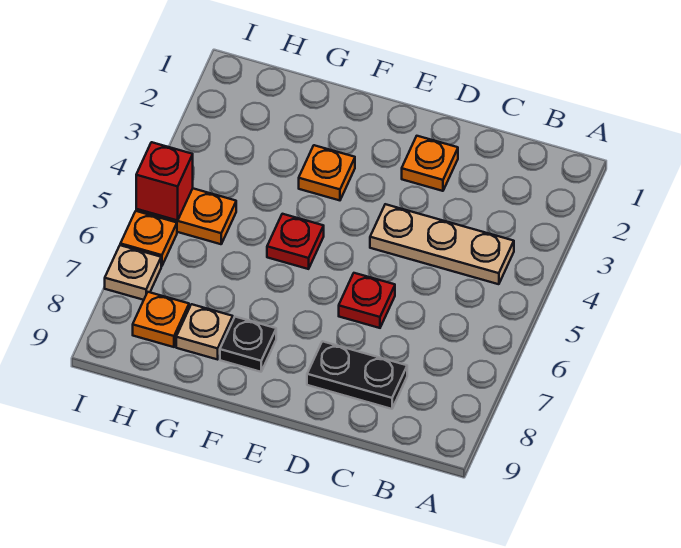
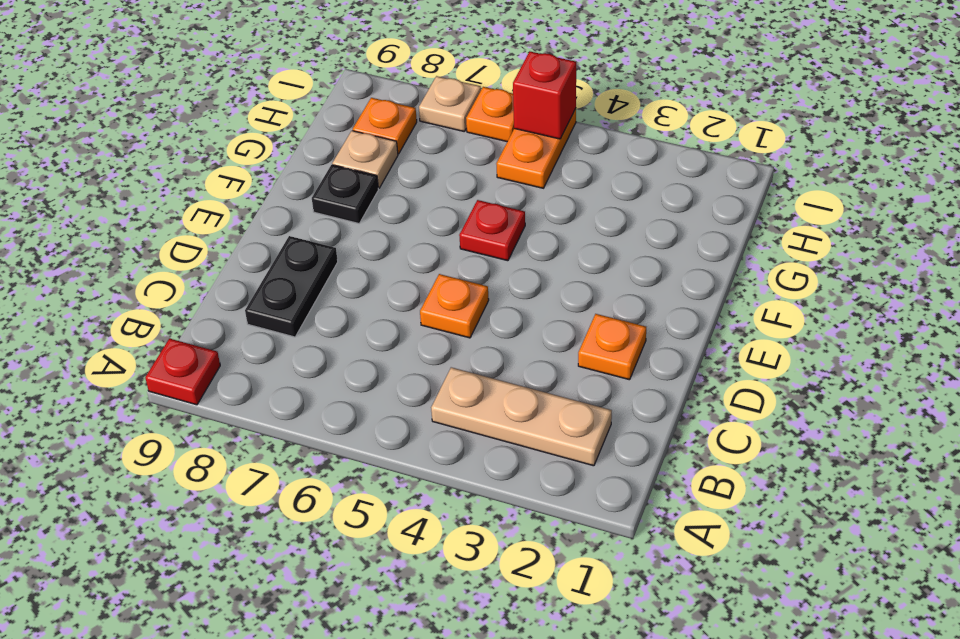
tan plate B4:D4 level 1 -> tan plate B2:B4 level 1
red plate D6 level 1 -> red plate A9 level 1
orange plate F3 level 1 -> orange plate D5 level 1

